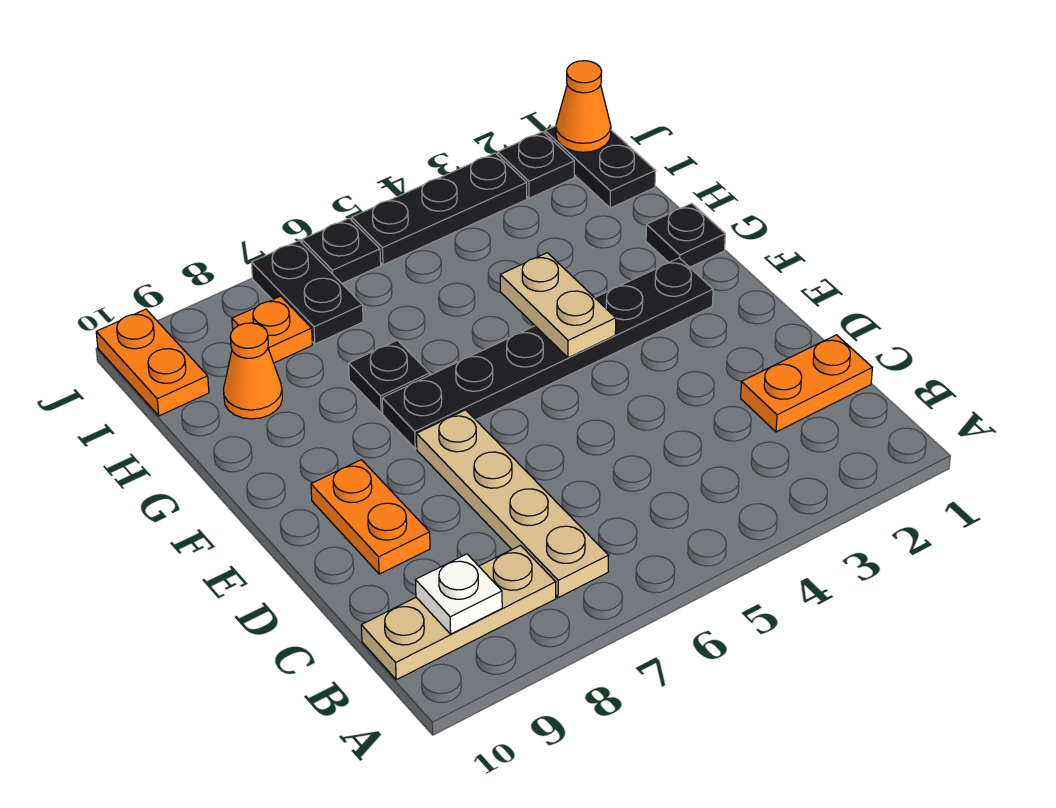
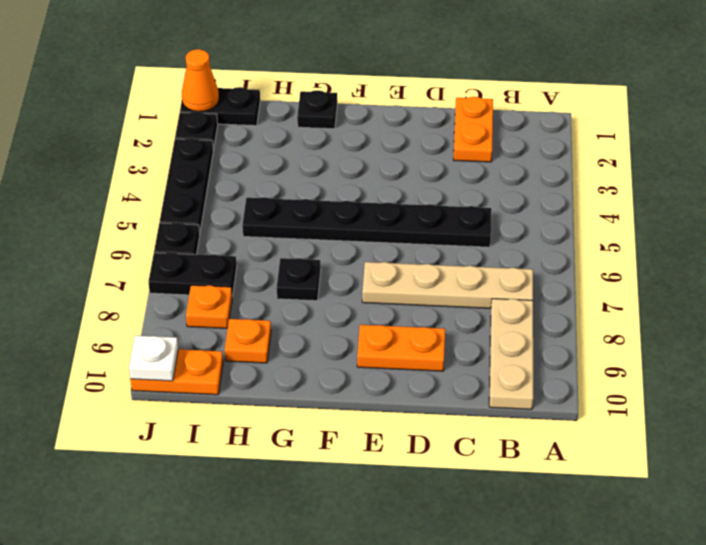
white plate B9 level 2 -> white plate J10 level 2
black plate F2:F7 level 1 -> black plate C5:H5 level 1
tan plate F4:G4 level 2 -> none
orange cone H9 level 1 -> orange plate H9 level 1

